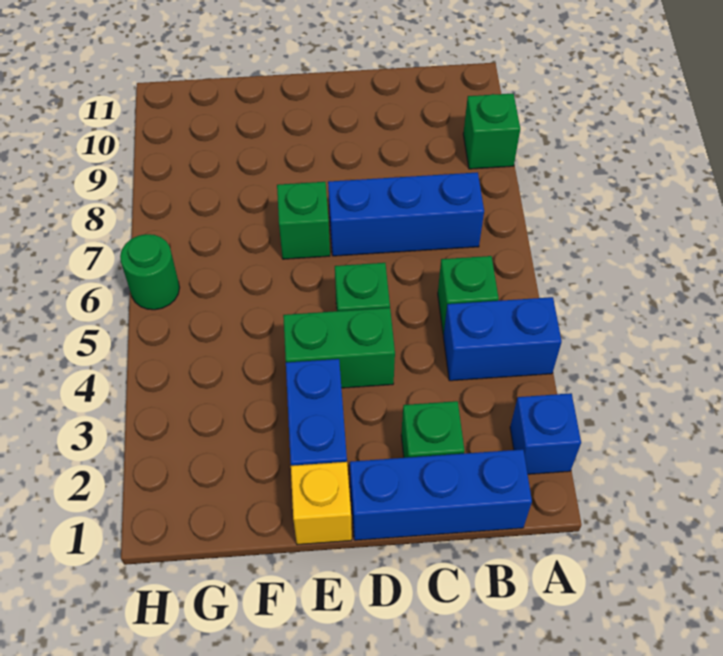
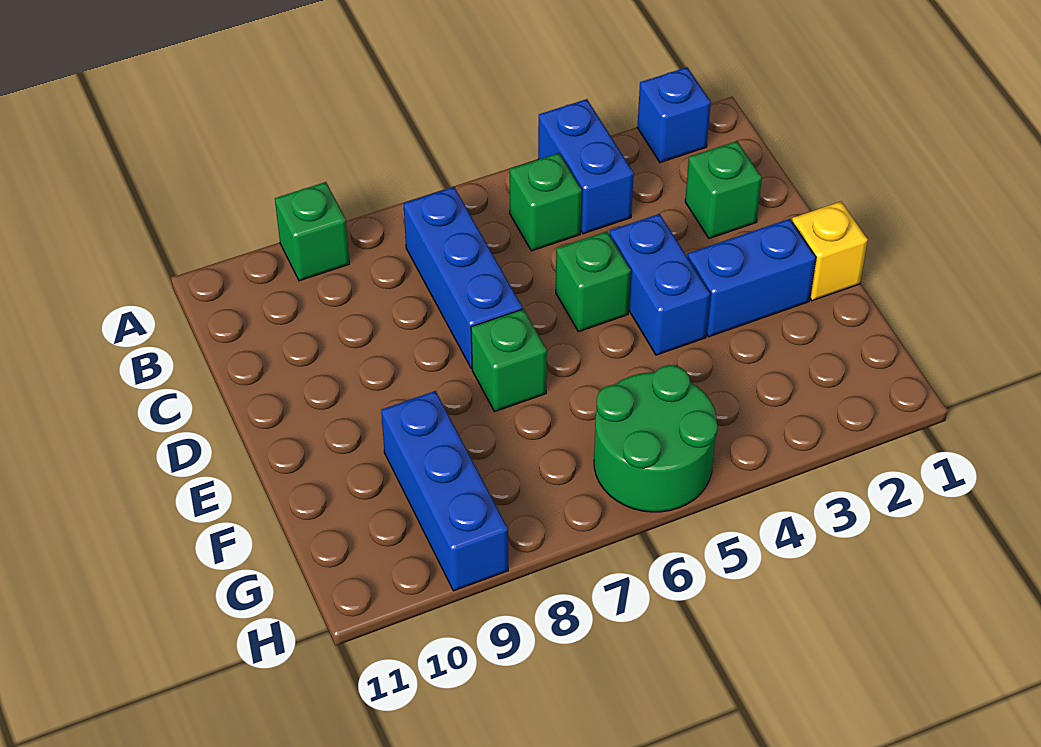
blue brick B1:D1 level 1 -> blue brick F9:H9 level 1
green brick D4:E4 level 1 -> blue brick D4:E4 level 1
green round brick H6 level 1 -> green round brick G5:H6 level 1

